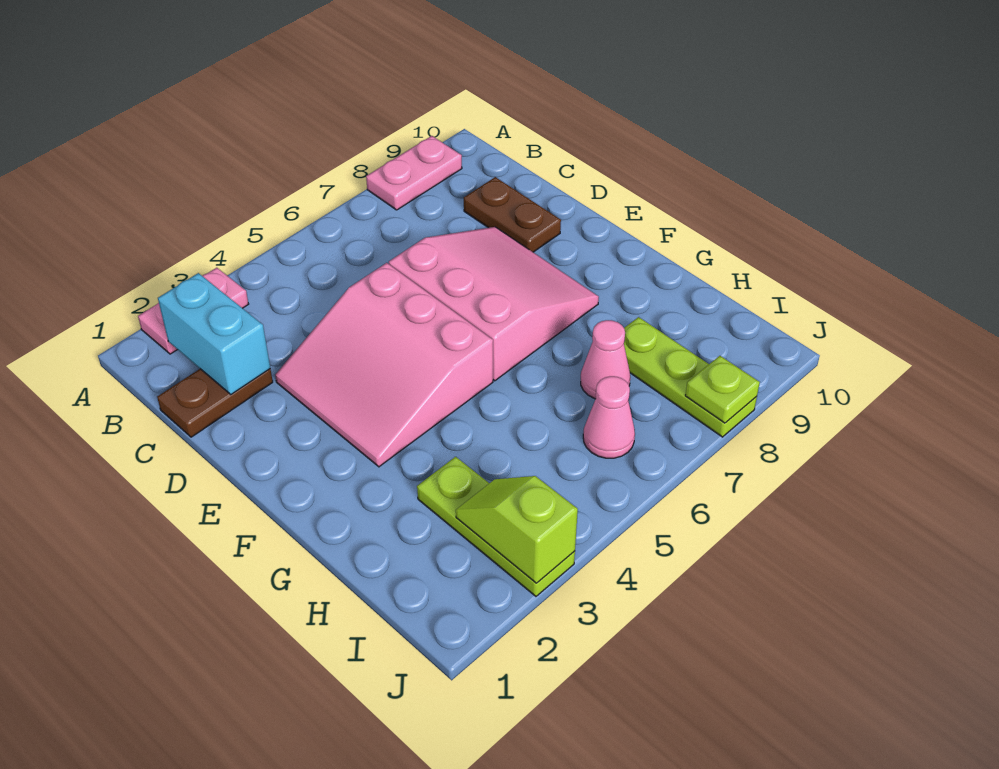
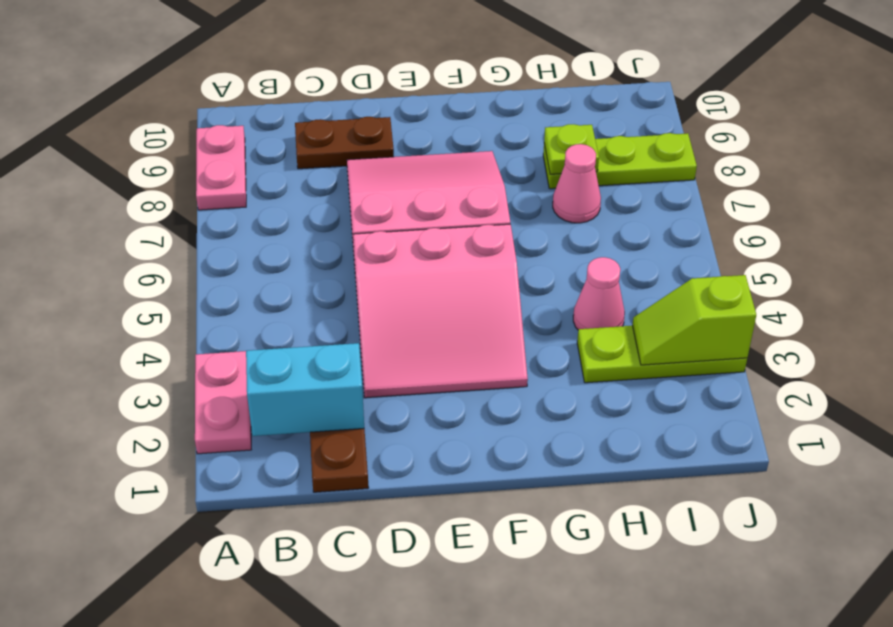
pink cone I6 level 1 -> pink cone H4 level 1
lime plate J8 level 2 -> lime plate H8 level 2

